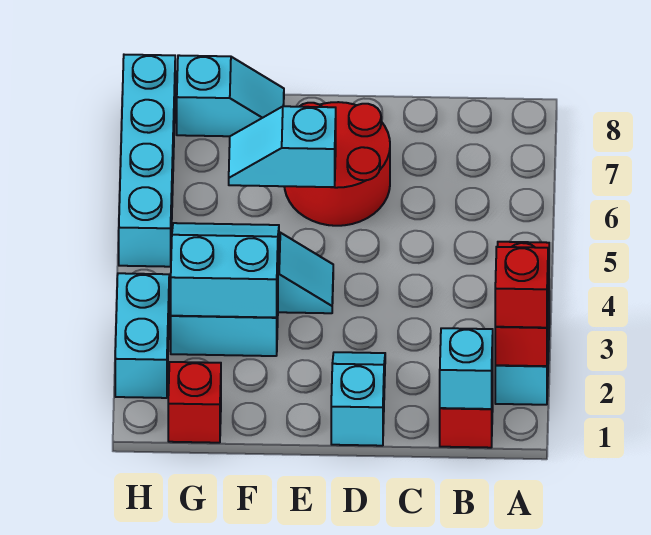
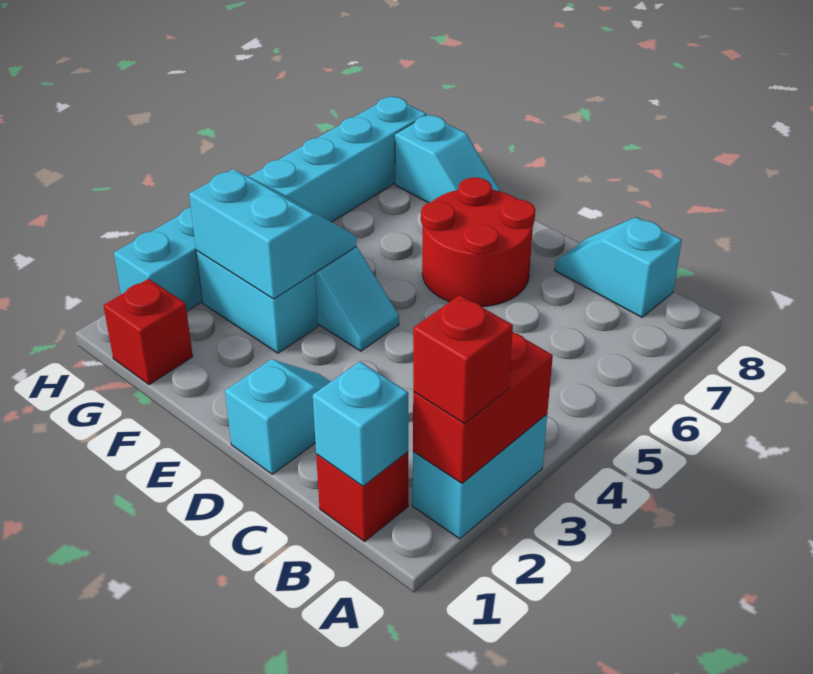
cyan slope E6:F6 level 2 top E -> cyan slope B8:C8 level 1 top B

